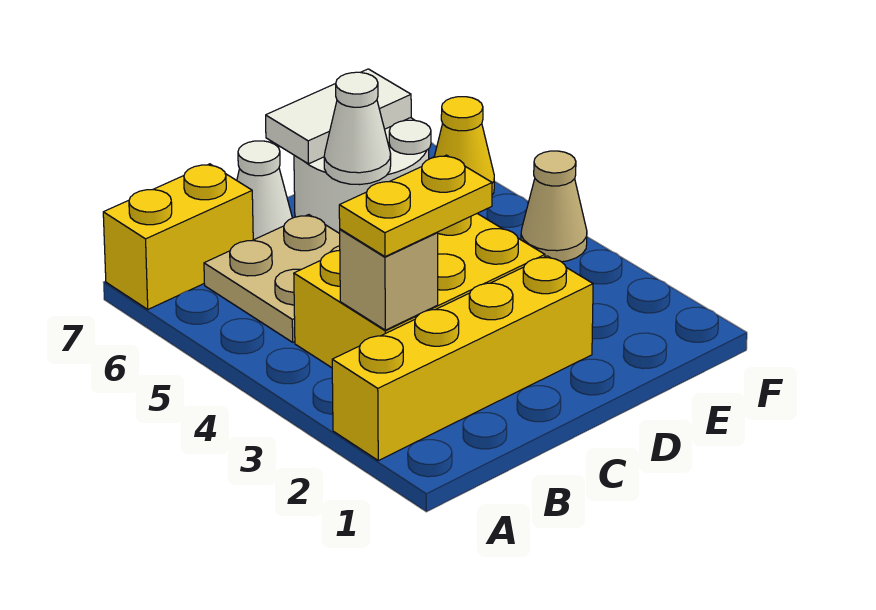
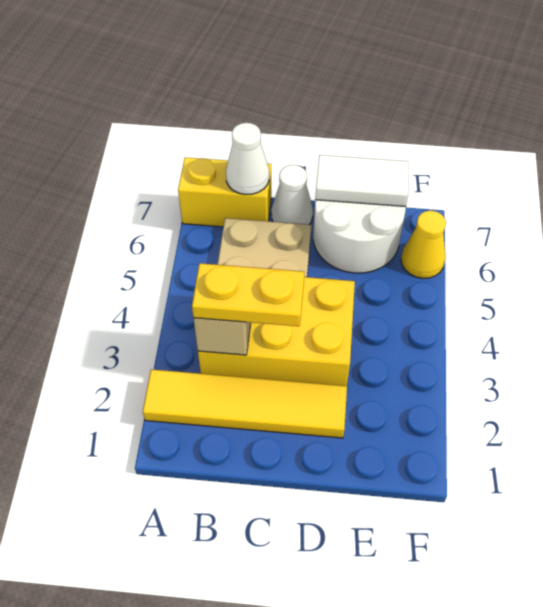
yellow brick A2:D2 level 1 -> yellow tile A2:D2 level 1
white cone D6 level 2 -> white cone B7 level 2
tan cone F4 level 1 -> none

